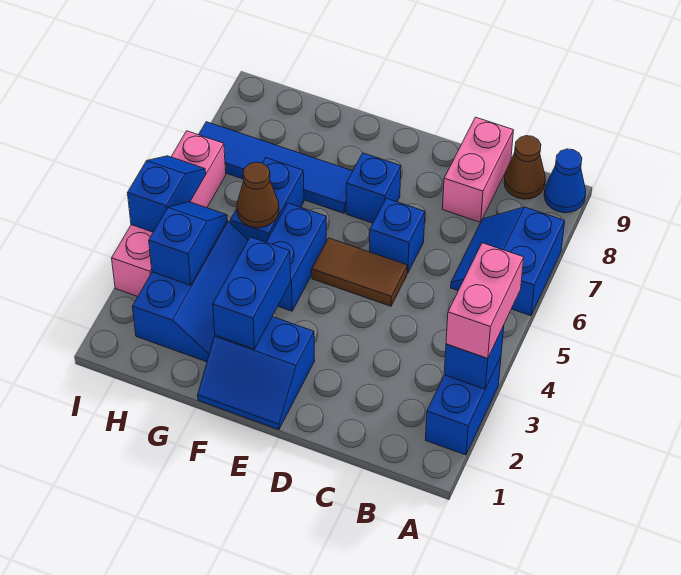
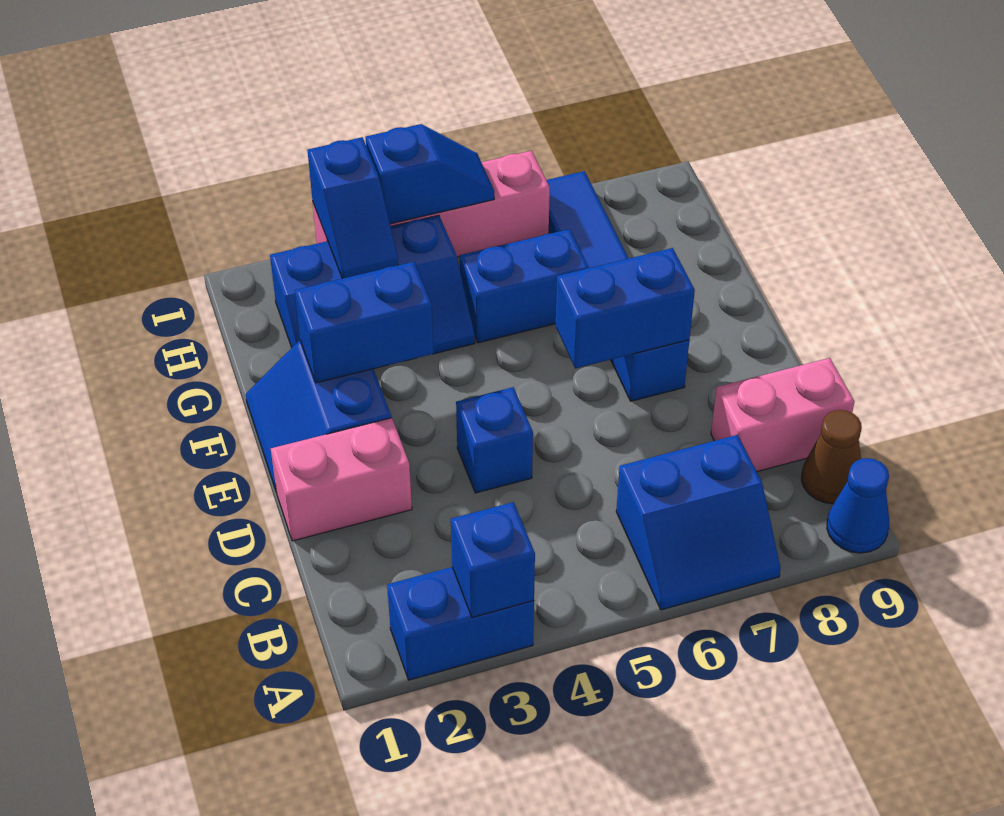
pink brick A3:A4 level 3 -> pink brick D1:D2 level 1
blue slope A6:B7 level 1 top A -> blue slope A6:B7 level 1 top B
brown tile D5:E5 level 1 -> none
blue brick D6 level 1 -> blue brick D4 level 1
blue brick F4:F5 level 1 -> blue brick E6:E7 level 2
brown cone G5 level 2 -> none
blue slope H3:H4 level 2 top 3 -> blue slope H3:I3 level 2 top I

